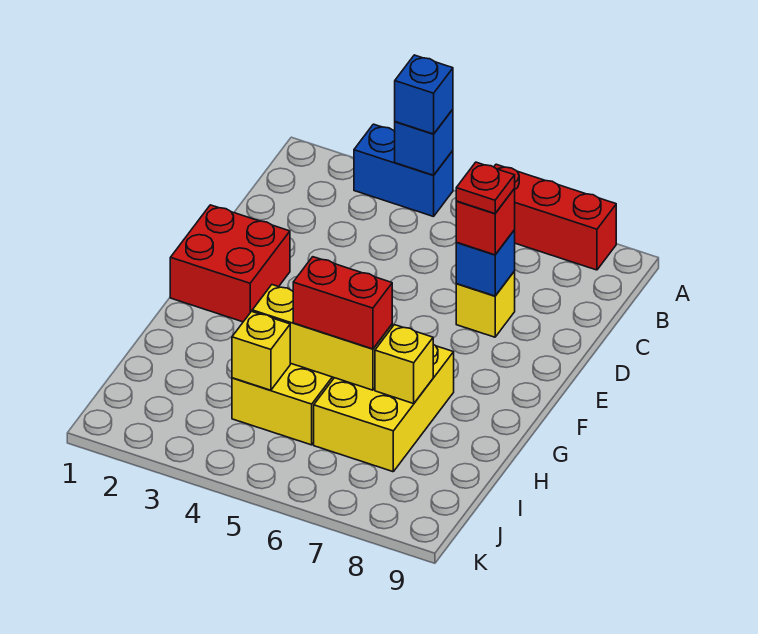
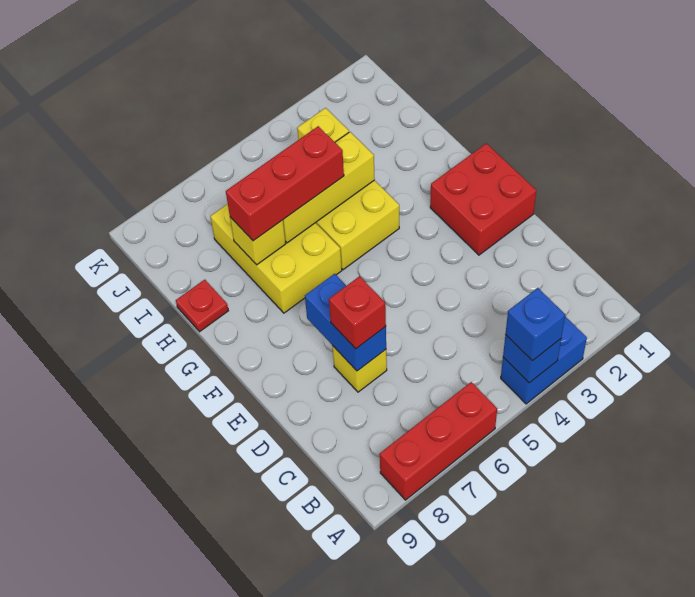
blue brick D7 level 2 -> blue brick D7:E7 level 2
red plate D7 level 4 -> red plate H9 level 1
red brick H5:H6 level 3 -> red brick H5:H7 level 3

